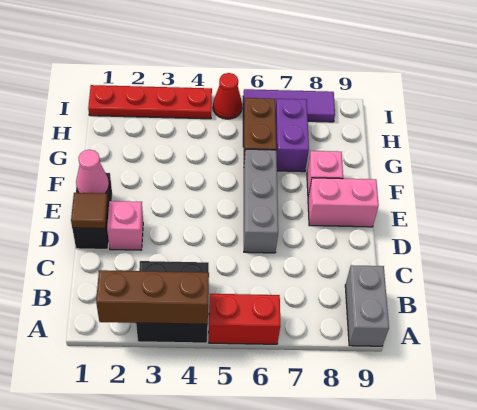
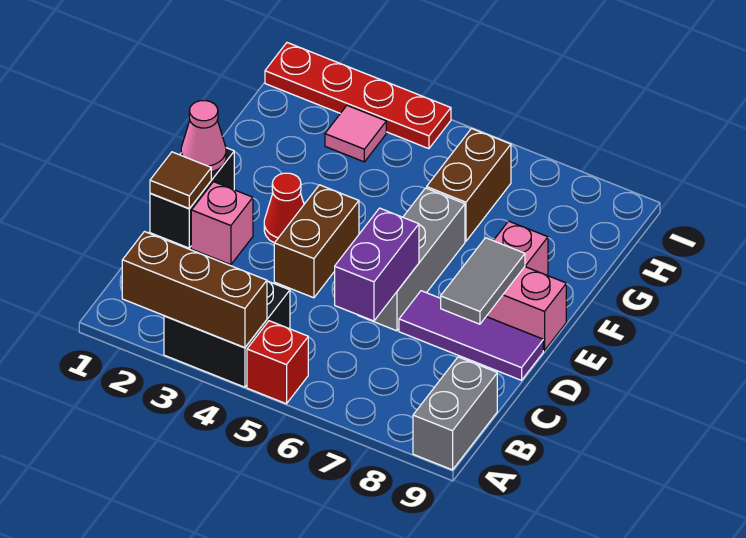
red brick A5:A6 level 1 -> red brick A5 level 1
none -> brown brick D4:E4 level 1
none -> grey tile D8:E8 level 2
purple brick G7:H7 level 1 -> purple brick C6:D6 level 2
none -> pink tile H3 level 1
red cone I5 level 1 -> red cone E3 level 1
purple tile I6:I8 level 1 -> purple tile D7:D9 level 1

